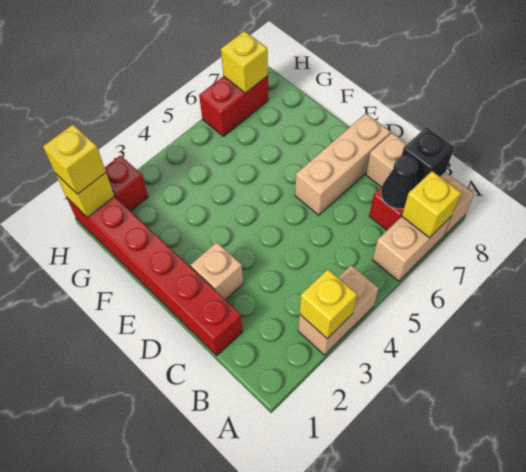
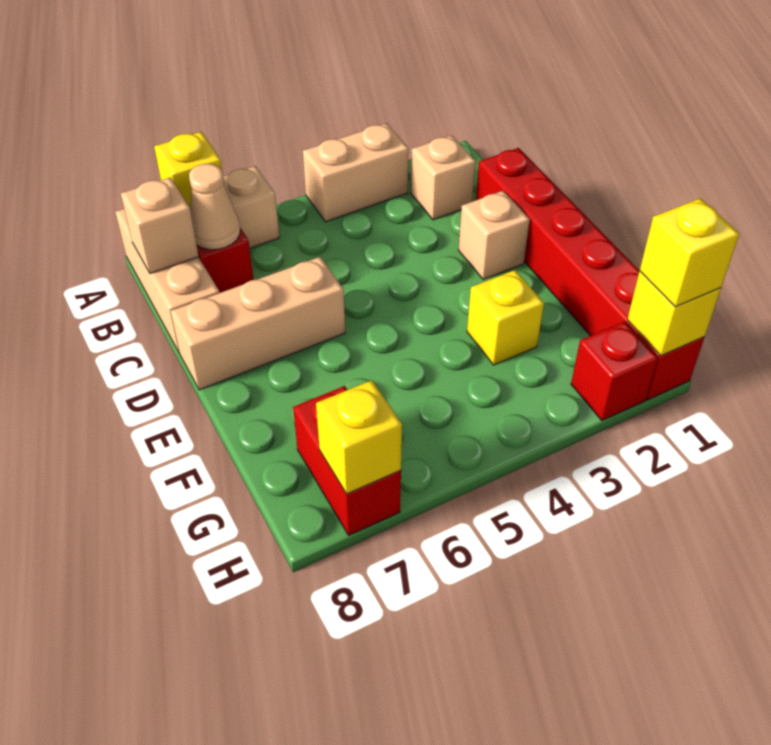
yellow brick A3 level 2 -> yellow brick F3 level 1
none -> tan brick B2 level 1
black cone B7 level 2 -> tan cone B7 level 2
black brick B8 level 2 -> tan brick B8 level 2
red brick H6:H7 level 1 -> red brick G7:H7 level 1

